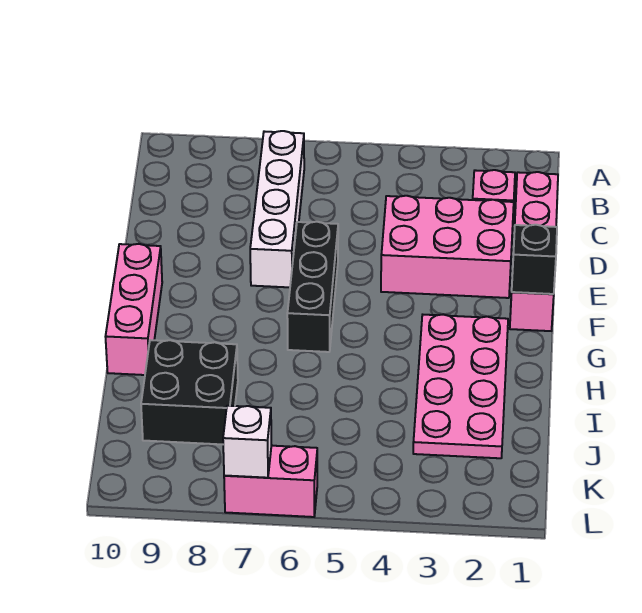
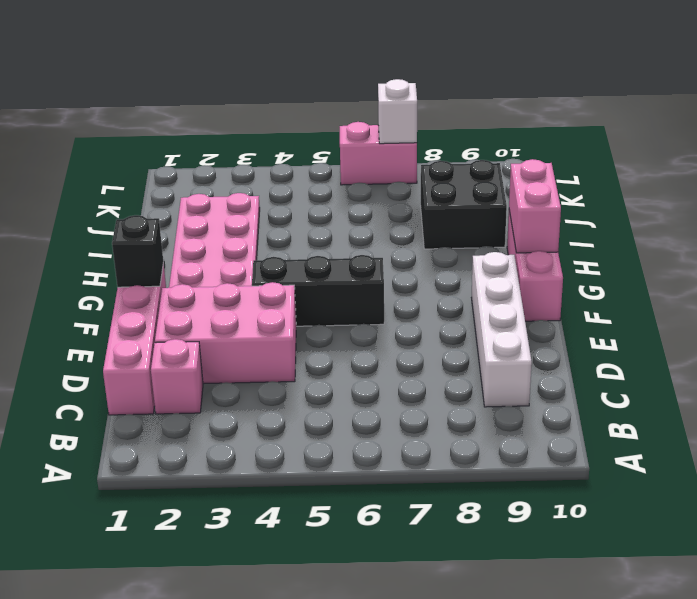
white brick B7:E7 level 1 -> white brick C9:F9 level 1
black brick E6:G6 level 1 -> black brick F4:F6 level 1
none -> pink brick G10:H10 level 2

